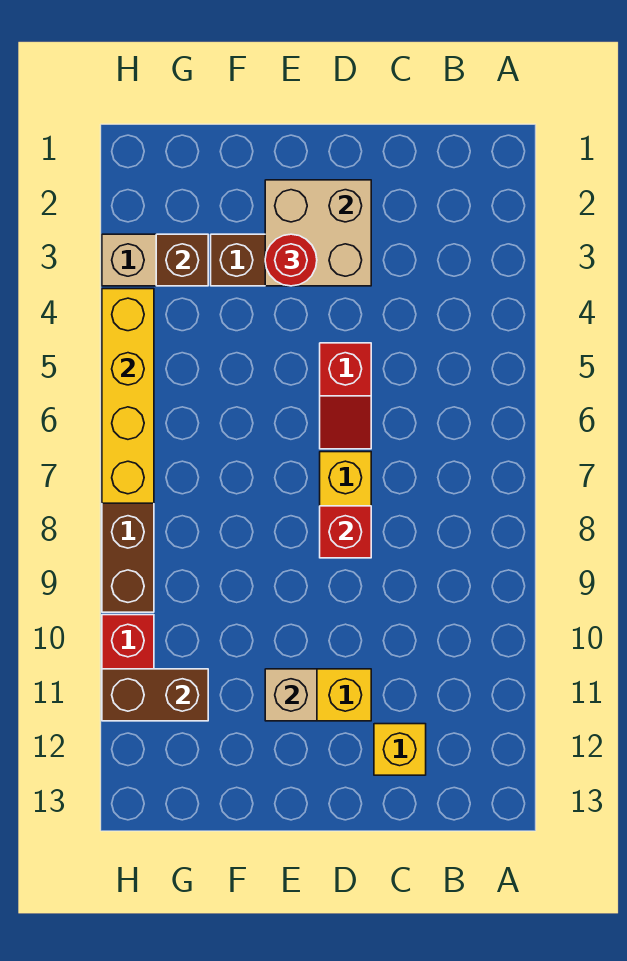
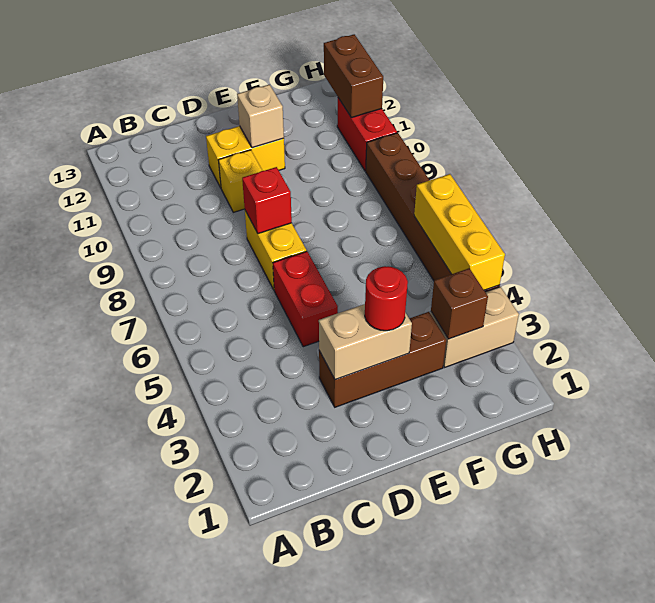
yellow brick C12 level 1 -> yellow brick D10 level 1
tan brick D2:E3 level 2 -> tan brick D3:E3 level 2
red slope D5:D6 level 1 top 5 -> red brick D5:D6 level 1
brown brick G11:H11 level 2 -> brown brick H11:H12 level 2
yellow brick H4:H7 level 2 -> yellow brick H4:H6 level 2

